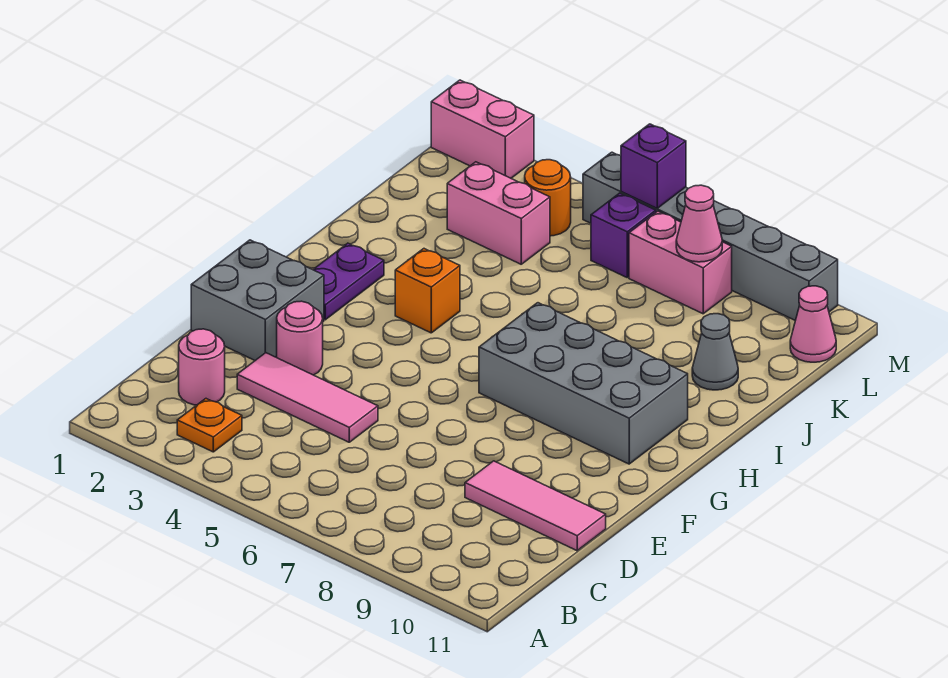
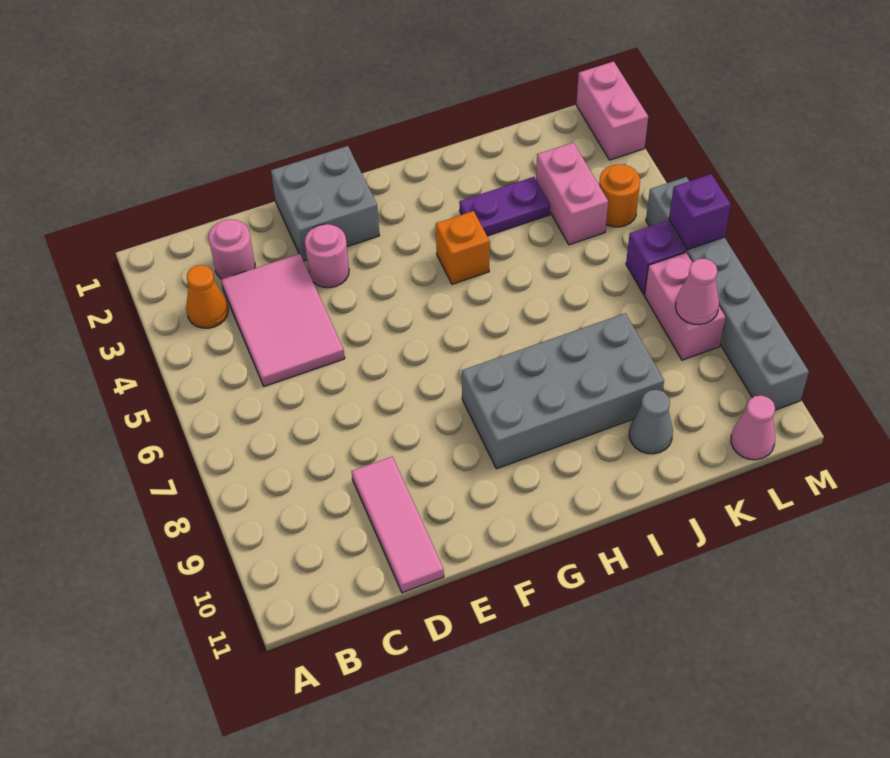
orange plate B3 level 1 -> orange cone B3 level 1
pink tile D3:D5 level 1 -> pink tile C3:D5 level 1
purple plate G2:H2 level 1 -> purple plate I3:J3 level 1
grey brick G7:H10 level 1 -> grey brick G8:J9 level 1

